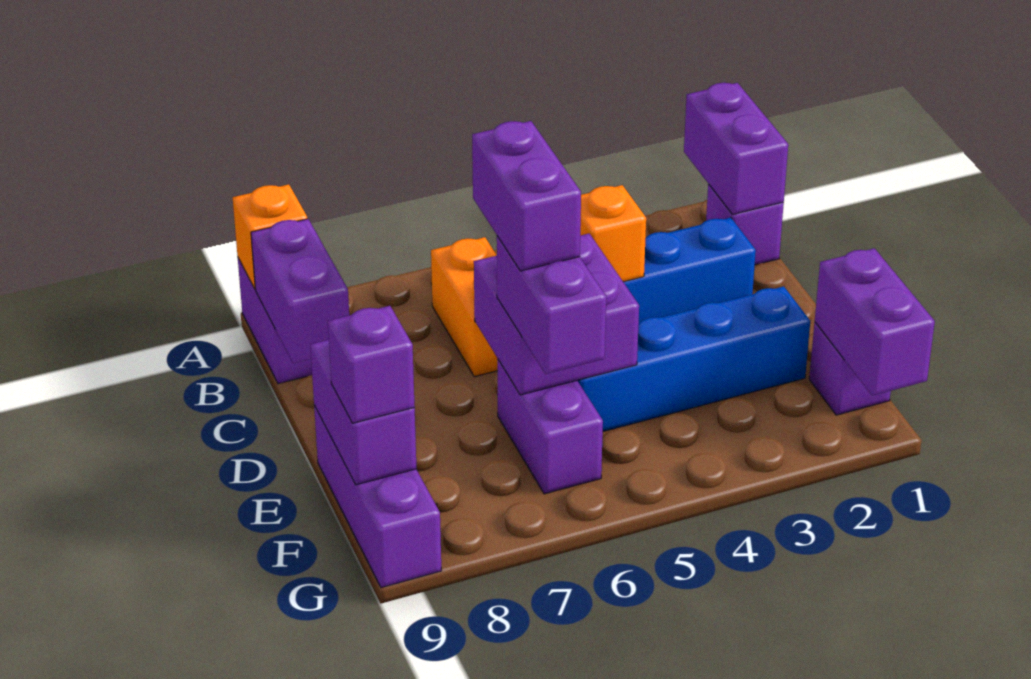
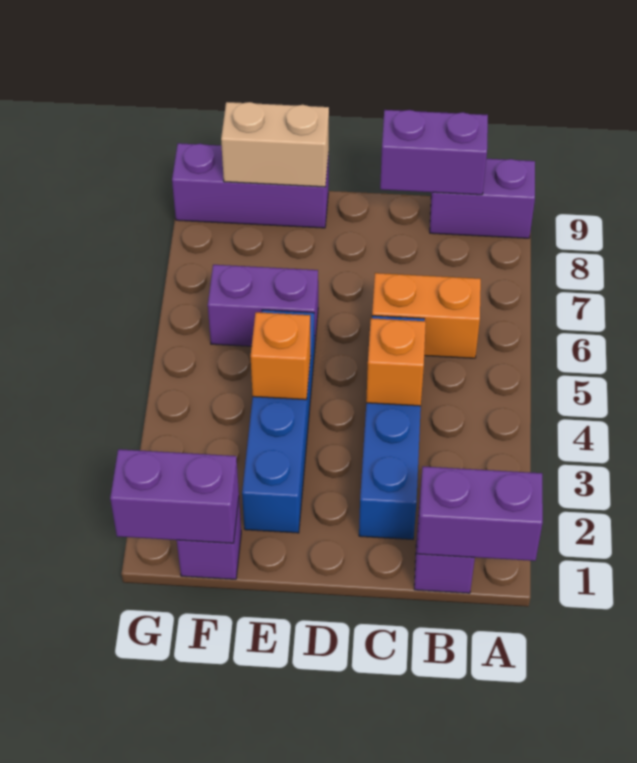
orange brick A9 level 2 -> orange brick E4 level 2
purple brick D5:E6 level 2 -> none
purple brick D6:E6 level 4 -> none
purple brick E6:F6 level 3 -> none
purple brick E9:F9 level 2 -> tan brick E9:F9 level 2
purple brick F9 level 3 -> none

